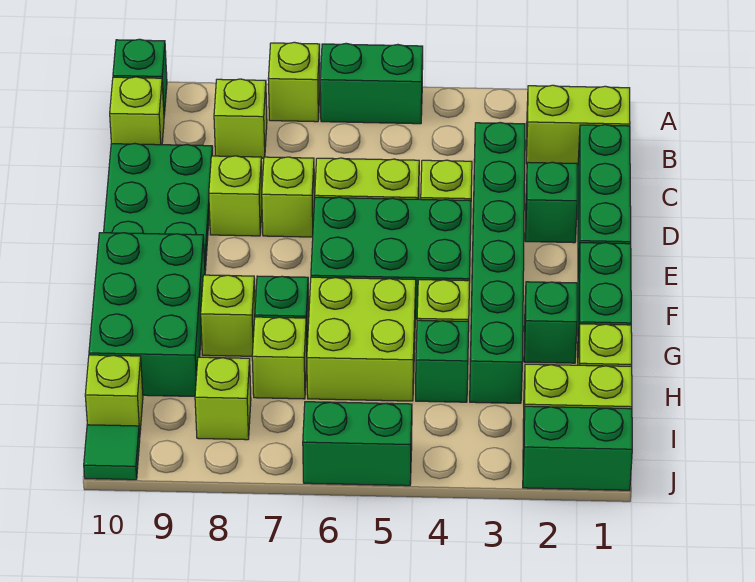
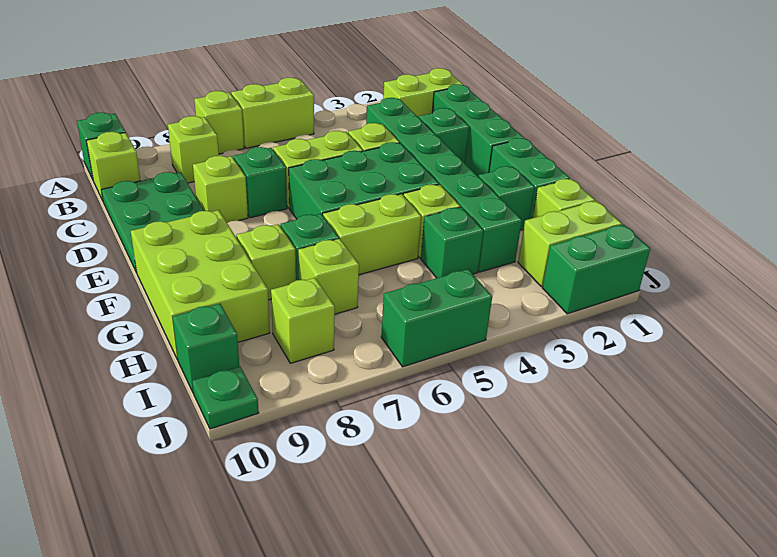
green brick A5:A6 level 1 -> lime brick A5:A6 level 1
lime brick D7 level 1 -> green brick D7 level 1
green brick F9:H10 level 1 -> lime brick F9:H10 level 1
lime brick G5:H6 level 1 -> lime brick G5:G6 level 1
lime brick I10 level 1 -> green brick I10 level 1
green tile J10 level 1 -> green plate J10 level 1

